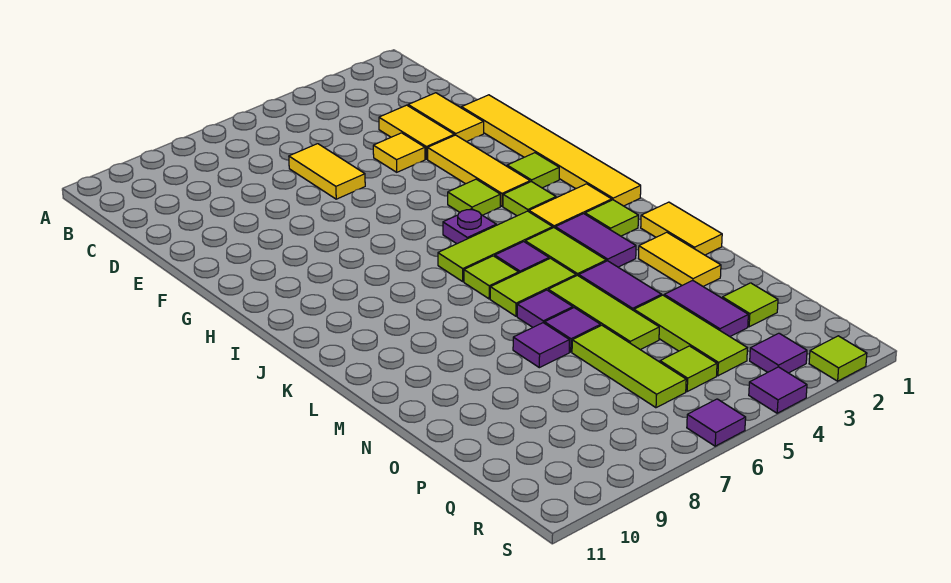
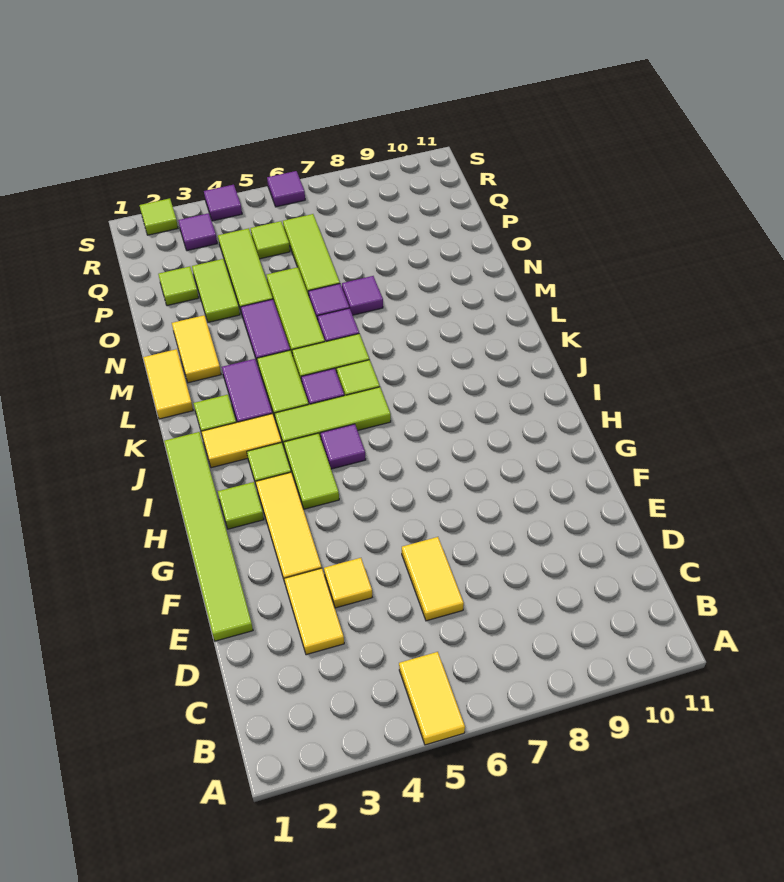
yellow tile D2:E2 level 1 -> yellow tile A5:B5 level 1
yellow tile E1:J1 level 1 -> lime tile E1:J1 level 1
lime tile H4 level 1 -> lime tile H4:I4 level 1
purple plate I5 level 1 -> purple tile I5 level 1
purple tile O3:P3 level 1 -> lime tile O3:P3 level 1

